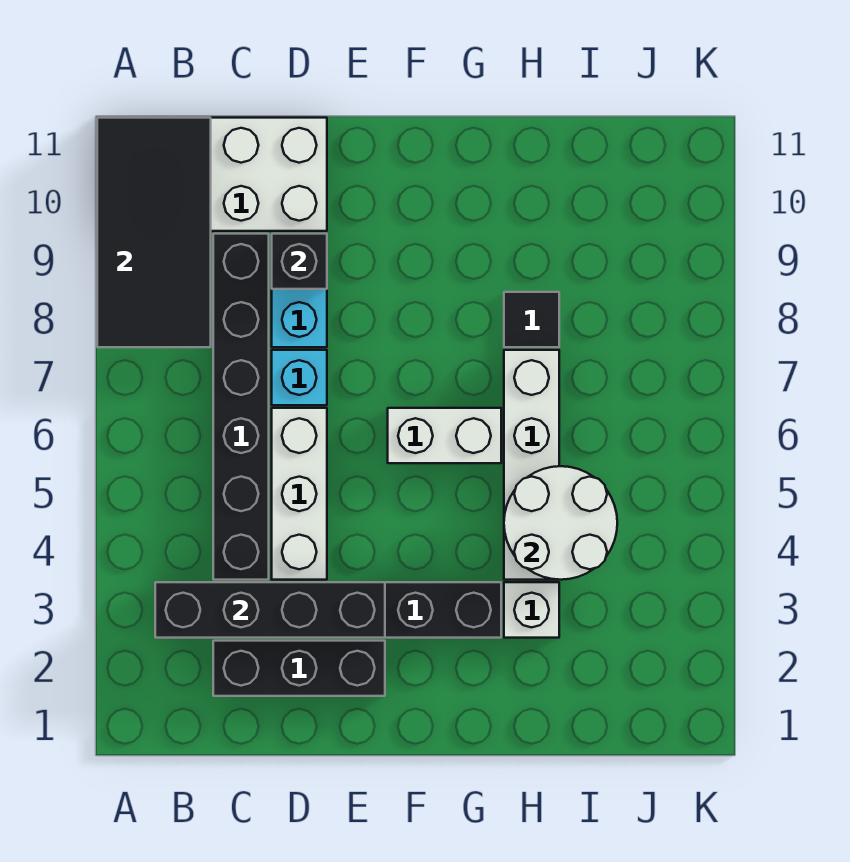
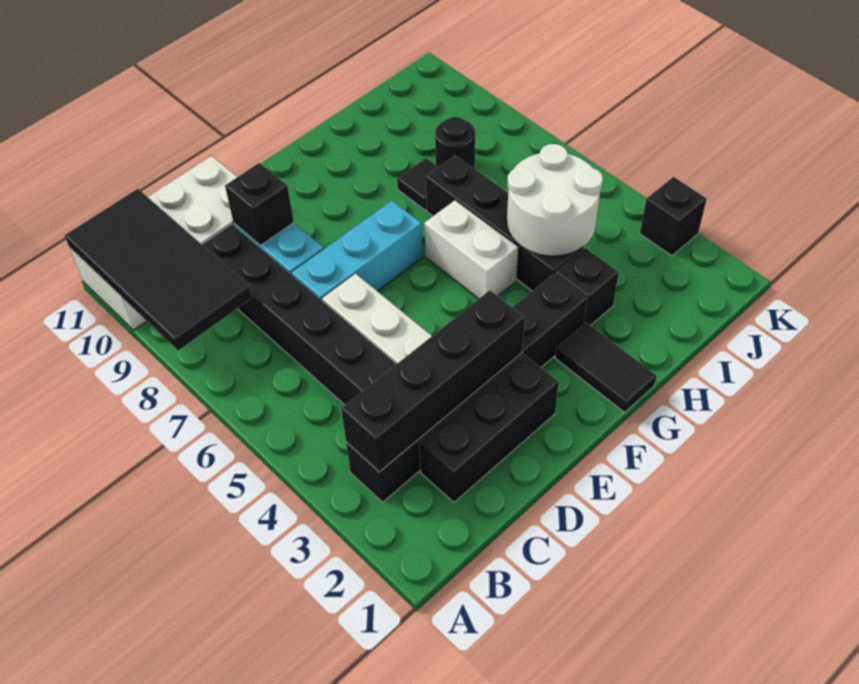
cyan brick D7 level 1 -> cyan brick D7:F7 level 1
white brick F6:G6 level 1 -> white brick G5:G6 level 1
none -> black tile G1:G2 level 1
white brick H3 level 1 -> black brick H3 level 1
white brick H4:H7 level 1 -> black brick H4:H7 level 1
none -> black round brick I8 level 1
none -> black brick K3 level 1

